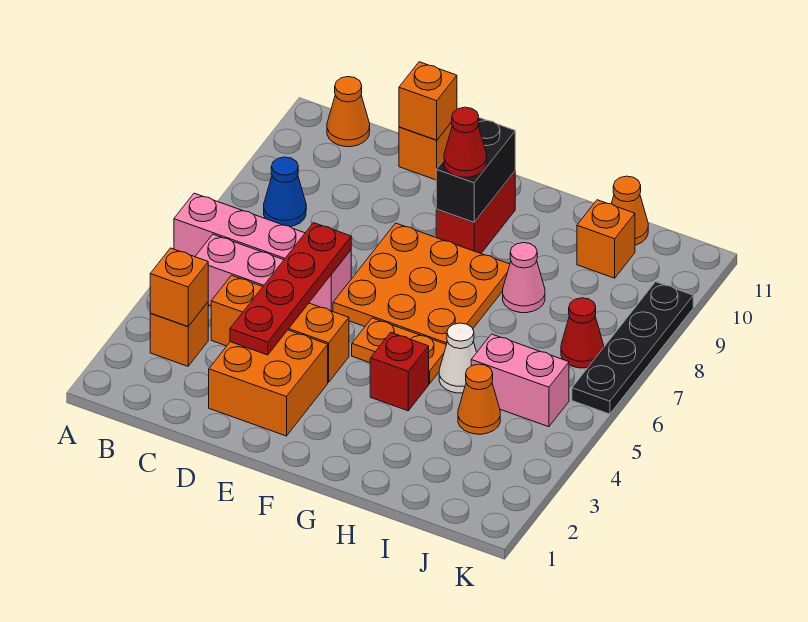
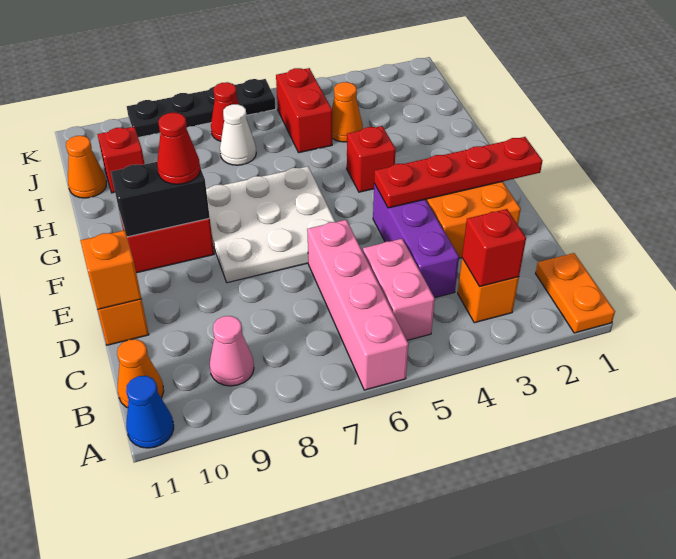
orange brick B3 level 2 -> red brick B3 level 2
blue cone B8 level 1 -> blue cone A11 level 1
orange brick C4:E4 level 1 -> purple brick C4:E4 level 1
red plate D3:D6 level 2 -> red plate E1:E4 level 2
orange plate E6:G8 level 1 -> white plate E6:G8 level 1
orange plate F5:G5 level 1 -> orange plate A1:B1 level 1
white cone H5 level 1 -> white cone I7 level 1
pink cone H8 level 1 -> pink cone B9 level 1
pink brick I5:J5 level 1 -> red brick I5:J5 level 1
orange brick I10 level 1 -> red brick I10 level 1

